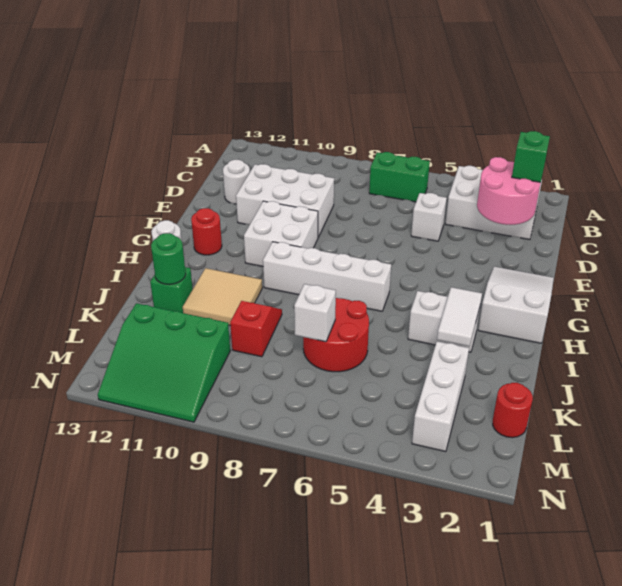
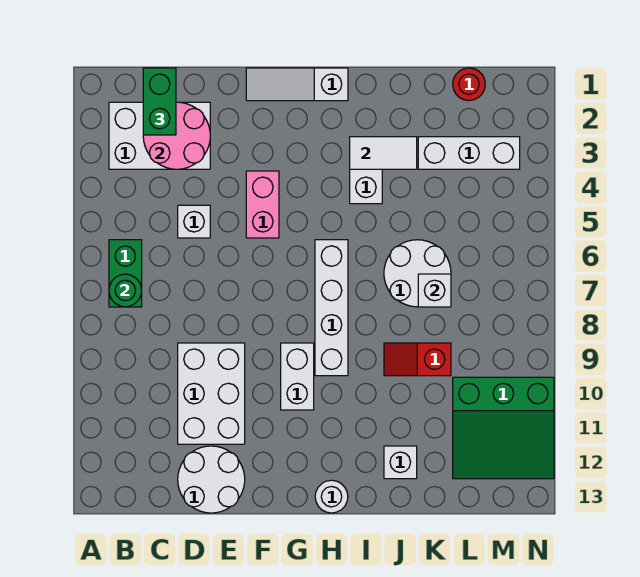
white brick B2:C4 level 1 -> white brick B2:D3 level 1
green brick C2 level 3 -> green brick C1:C2 level 3
white round brick D12 level 1 -> white round brick D12:E13 level 1
white slope F1:H2 level 1 top H -> white slope F1:H1 level 1 top H
none -> pink brick F4:F5 level 1
white brick F9:G10 level 1 -> white brick G9:G10 level 1
red round brick G12 level 1 -> none
tan tile I10:J11 level 1 -> none
red round brick J6:K7 level 1 -> white round brick J6:K7 level 1
green brick J12 level 1 -> white brick J12 level 1
green round brick J12 level 2 -> green round brick B7 level 2
green slope L10:N12 level 1 top L -> green slope L10:N12 level 1 top 10

